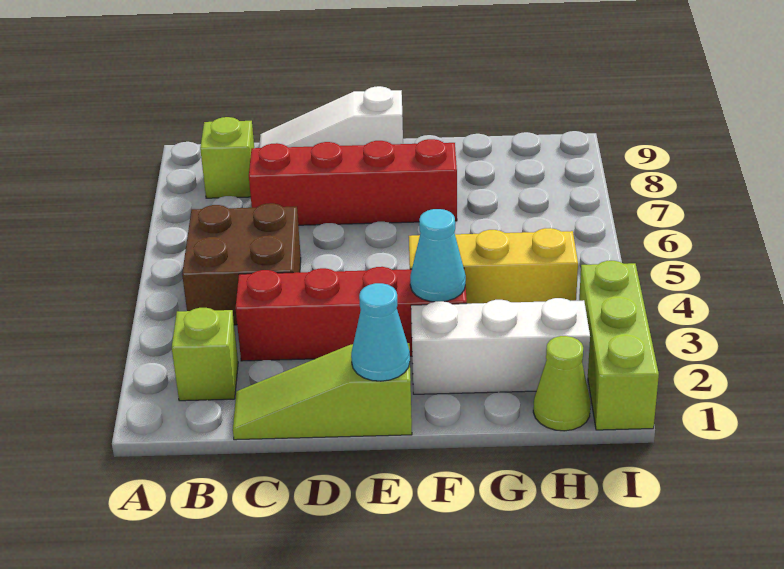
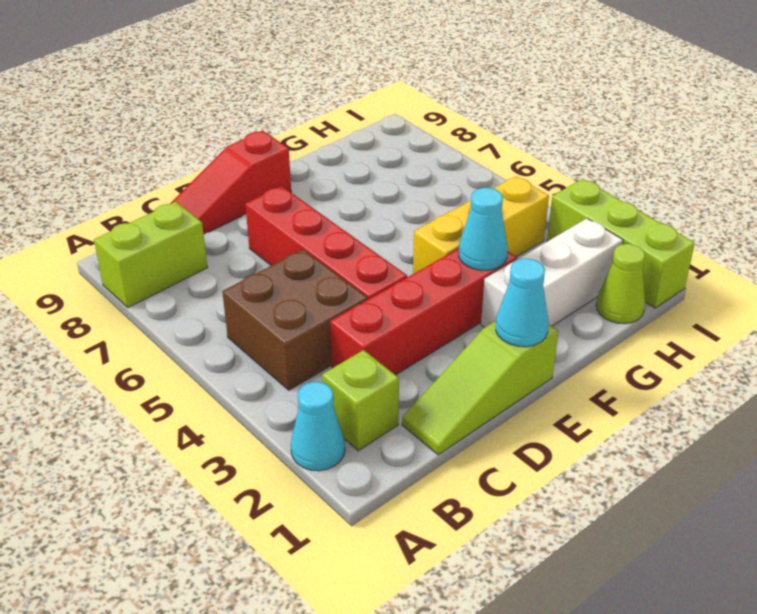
none -> cyan cone A2 level 1
lime brick B8 level 1 -> lime brick A8:B8 level 1
red brick C7:F7 level 1 -> red brick D4:D7 level 1
white slope C9:E9 level 1 top E -> red slope C9:E9 level 1 top E

